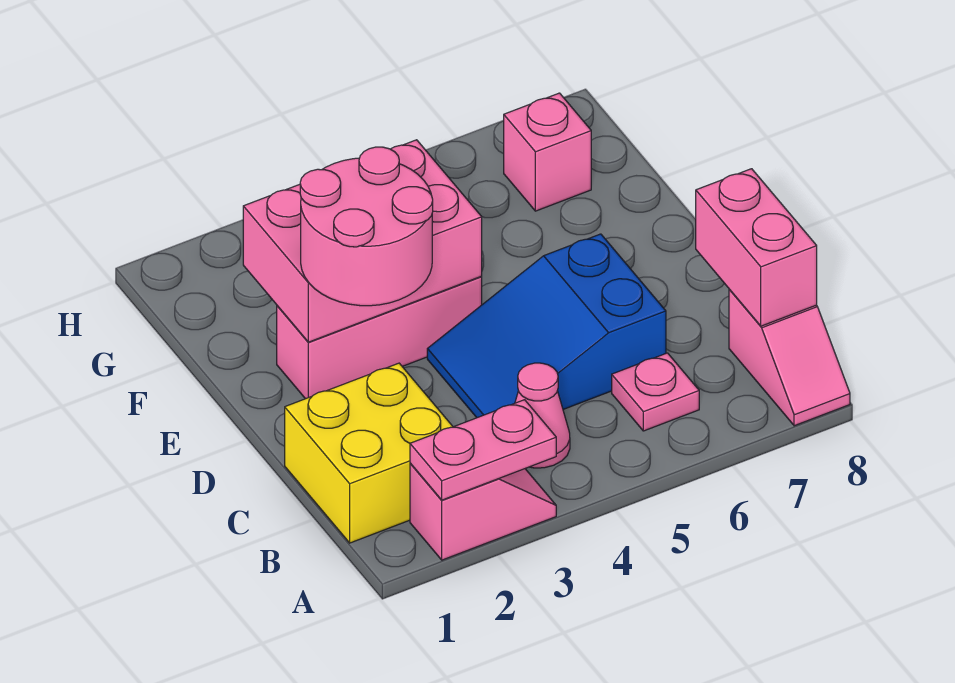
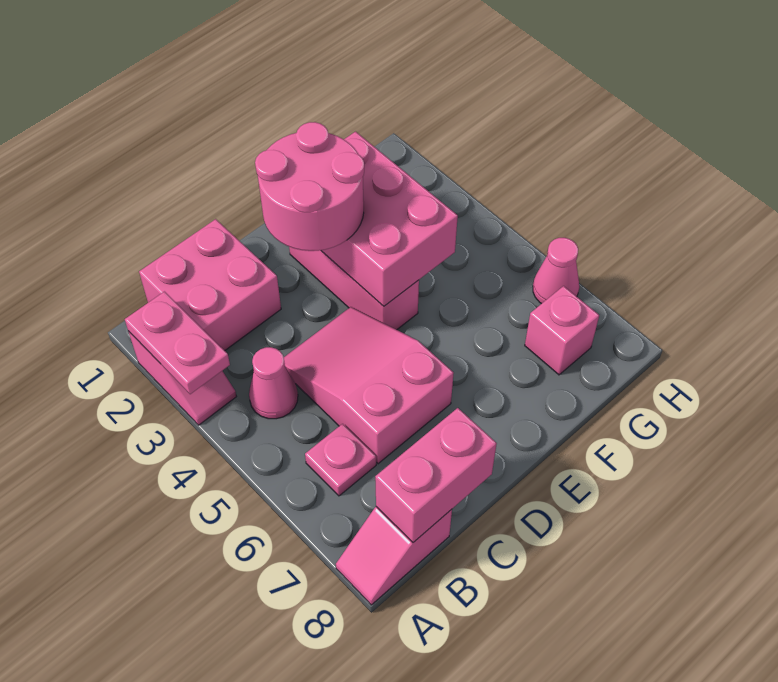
yellow brick B1:C2 level 1 -> pink brick B1:C2 level 1
blue slope C4:D6 level 1 top 6 -> pink slope C4:D6 level 1 top 6
none -> pink cone H6 level 1

